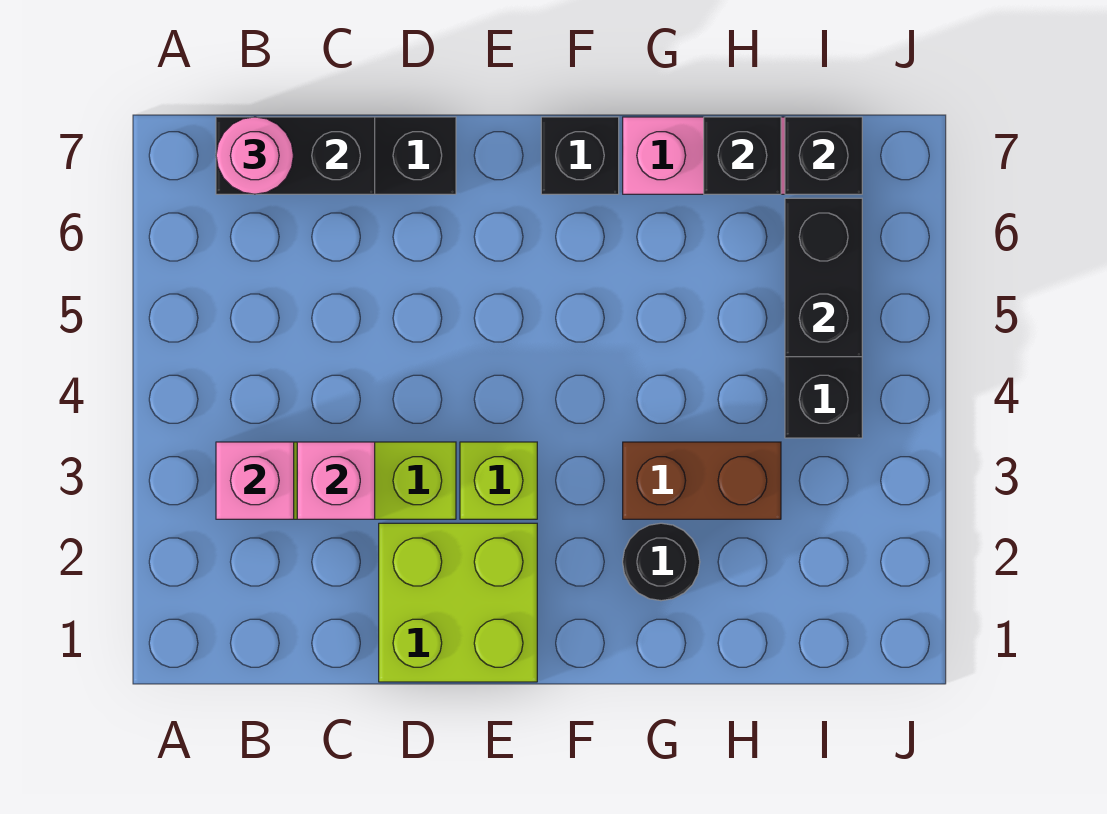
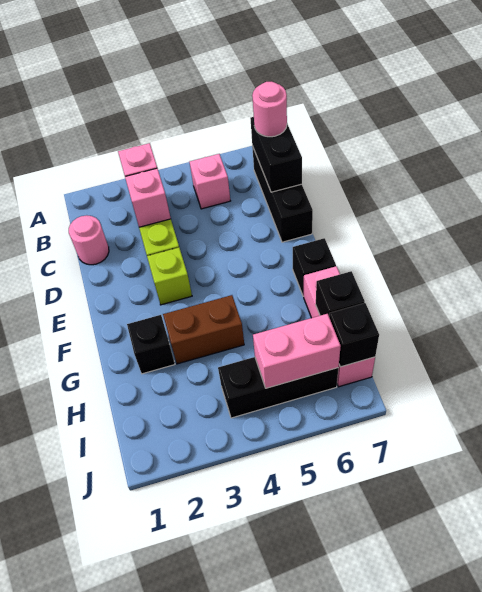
none -> pink brick B5 level 1
none -> pink round brick C1 level 1
lime brick D1:E2 level 1 -> none
black round brick G2 level 1 -> black brick G2 level 1
brown brick G3:H3 level 1 -> brown brick G3:G4 level 1
black brick I5:I6 level 2 -> pink brick I5:I6 level 2

